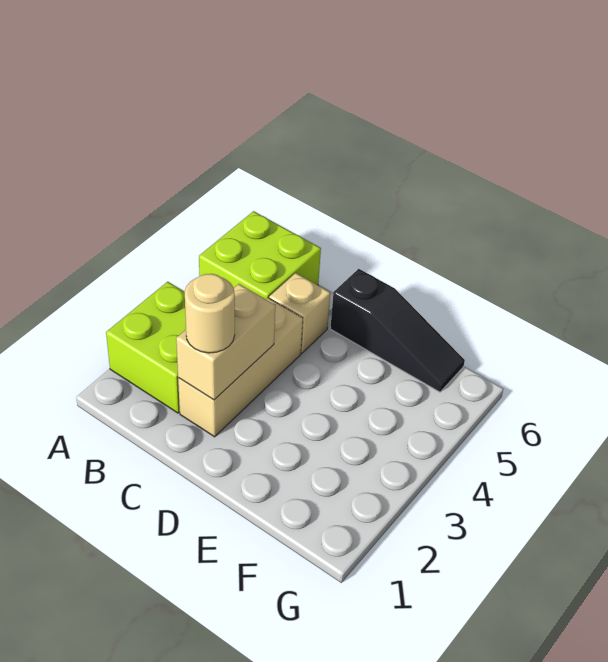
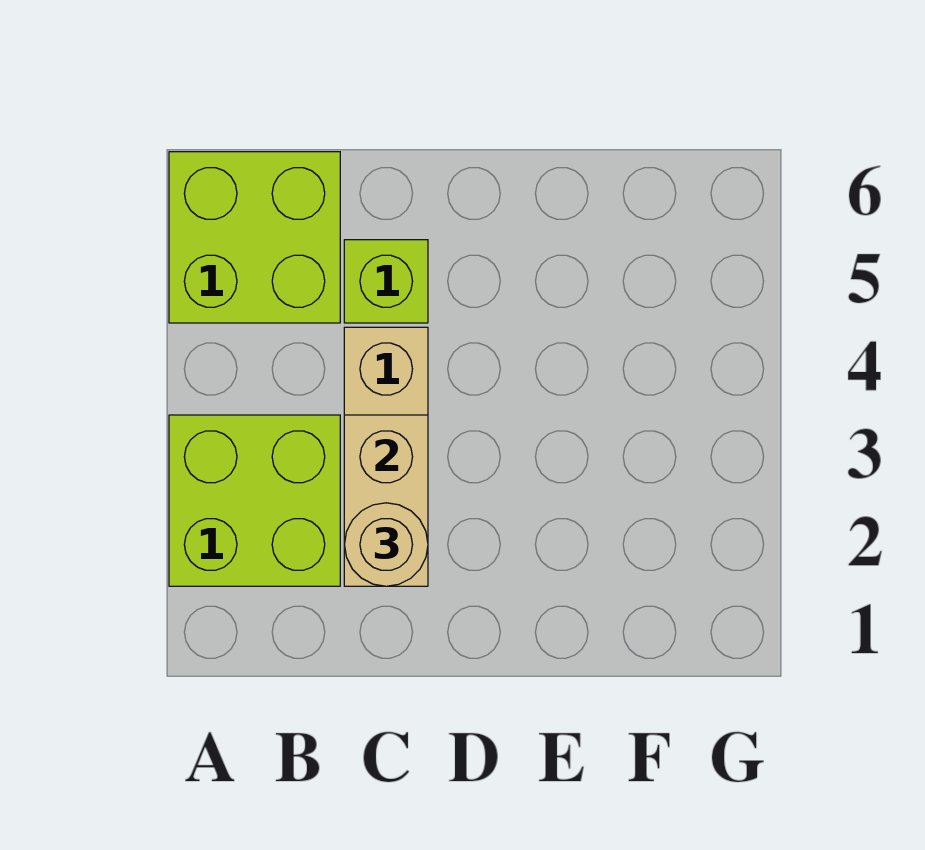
tan brick C5 level 1 -> lime brick C5 level 1
black slope D6:F6 level 1 top D -> none

